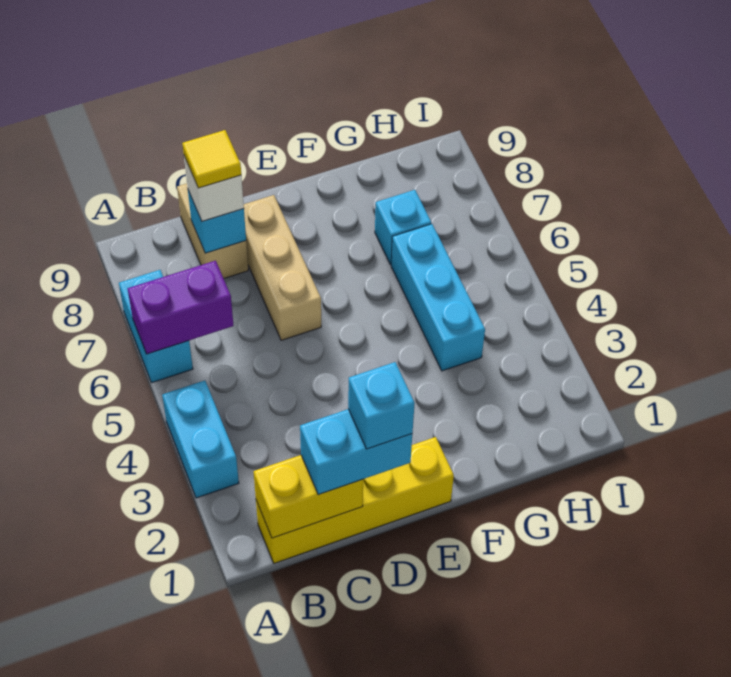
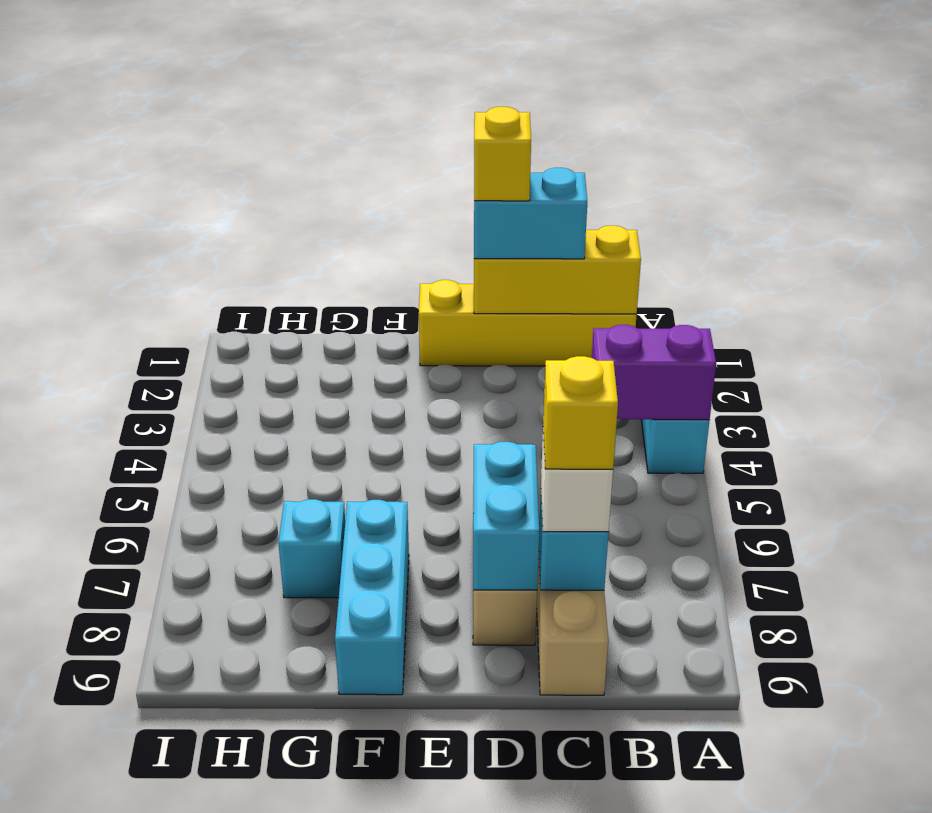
cyan brick A6:A7 level 1 -> cyan brick D7:D8 level 2
purple brick A6:B6 level 2 -> purple brick A4:B4 level 2
yellow brick B1:C1 level 2 -> yellow brick B1:D1 level 2
yellow tile C8 level 4 -> yellow brick C8 level 4
cyan brick D1 level 4 -> yellow brick D1 level 4
cyan brick G4:G6 level 1 -> cyan brick F7:F9 level 1

